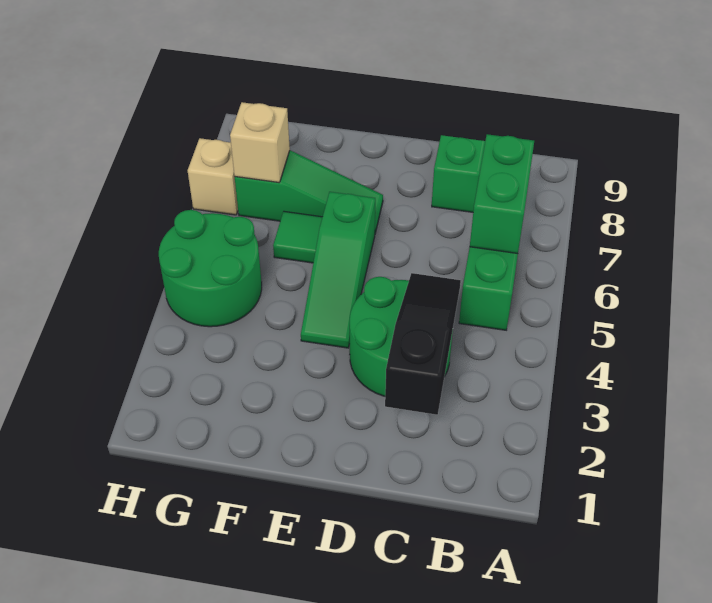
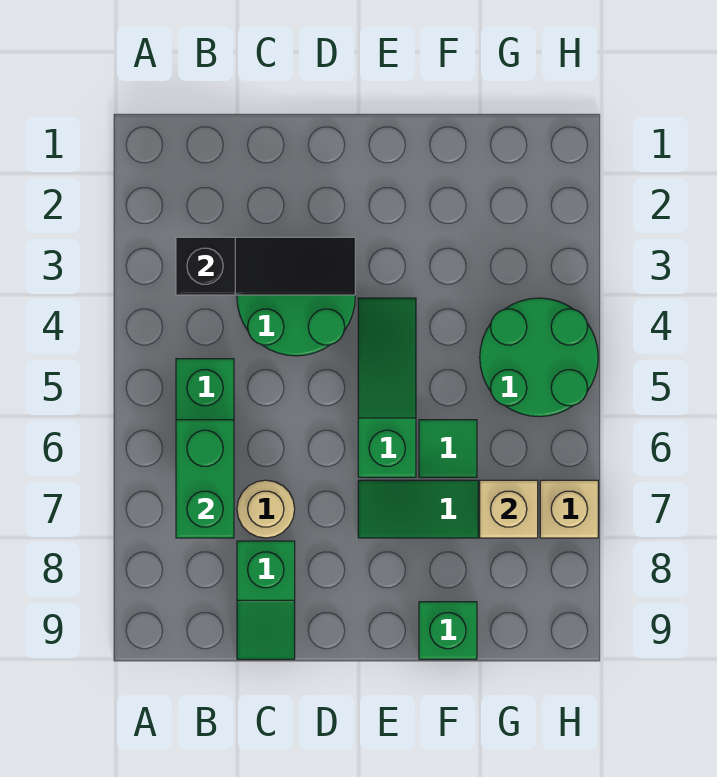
black slope C2:C4 level 2 top 2 -> black slope B3:D3 level 2 top B
none -> tan round brick C7 level 1
none -> green brick F9 level 1

